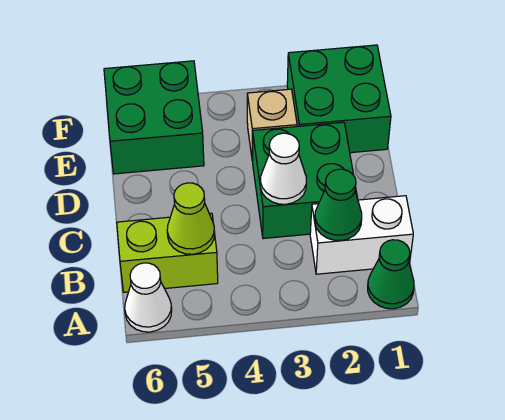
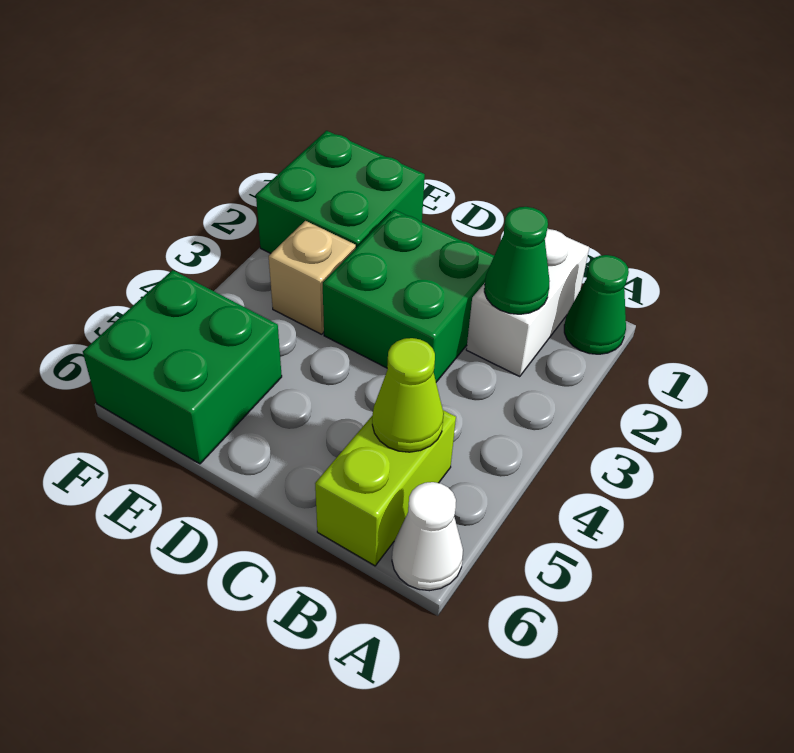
white cone C3 level 2 -> none

